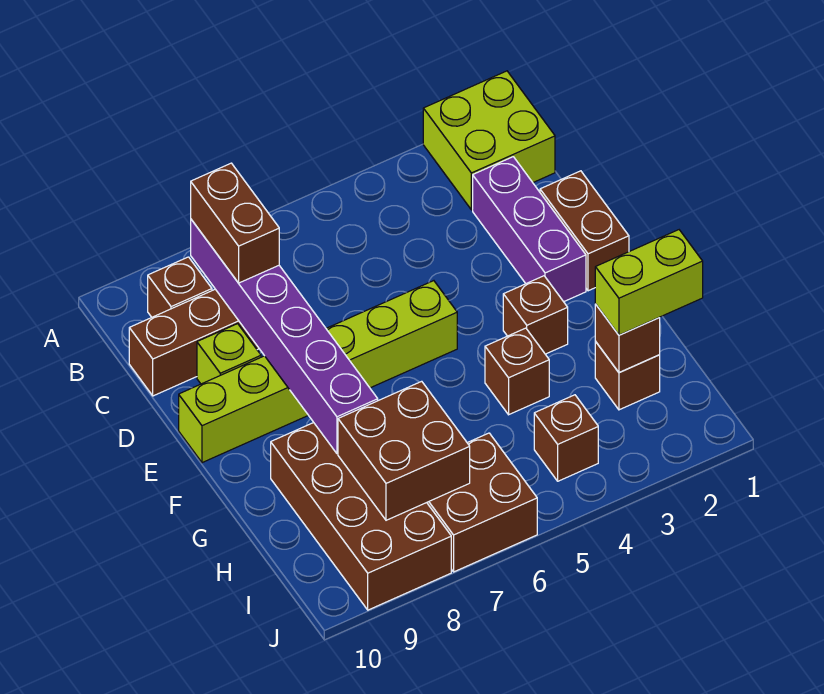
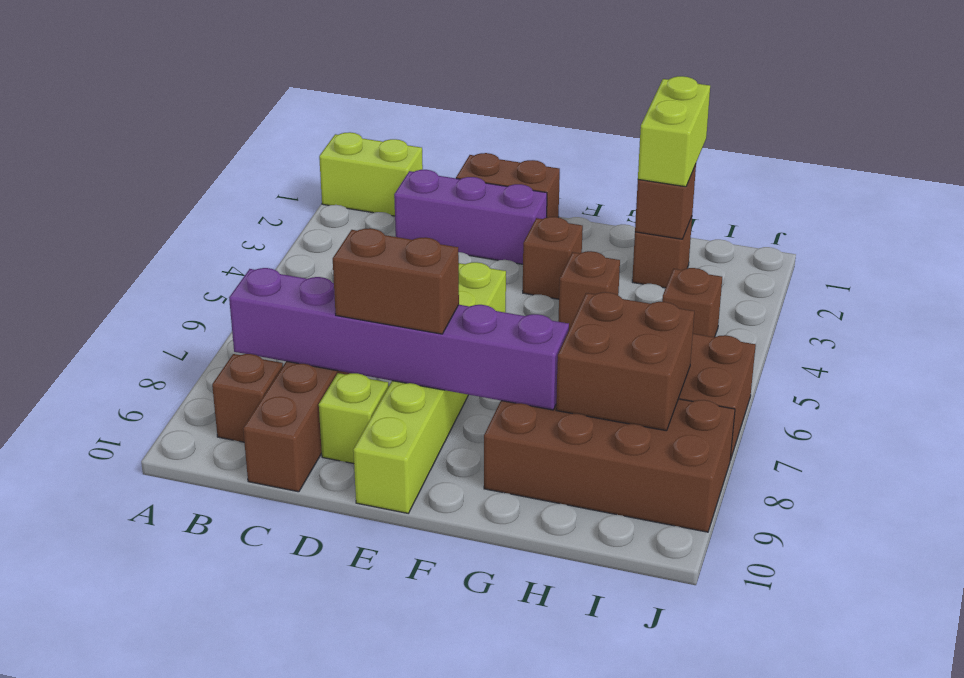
lime brick A1:B2 level 1 -> lime brick A1:B1 level 1
brown brick B8:C8 level 3 -> brown brick D8:E8 level 3

